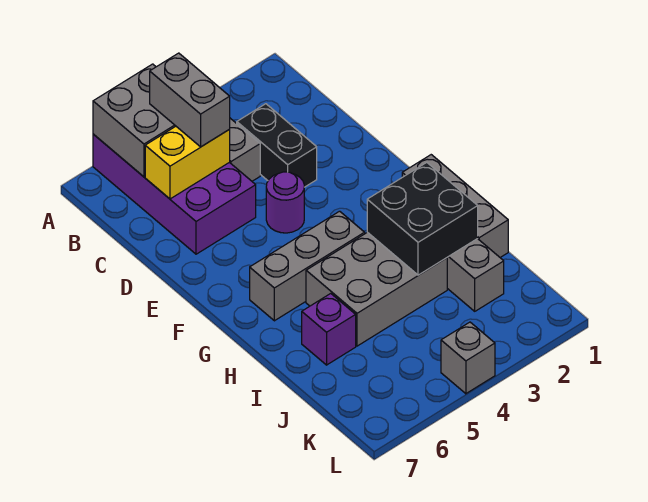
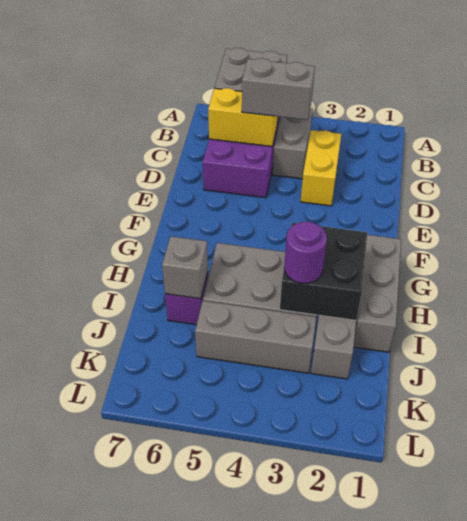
grey brick B5:C5 level 3 -> grey brick C4:C5 level 3
black brick C3:D3 level 1 -> yellow brick C3:D3 level 1
purple round brick E4 level 1 -> purple round brick I3 level 3
grey brick G4:G6 level 1 -> grey brick J3:J5 level 1
grey brick L4 level 1 -> grey brick I6 level 2

